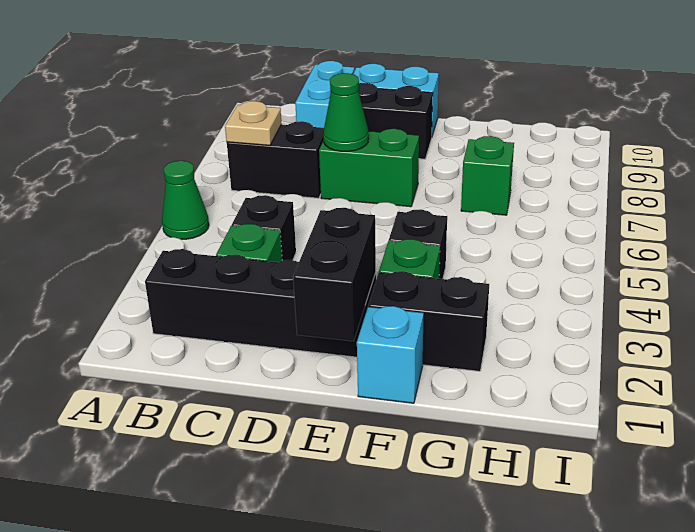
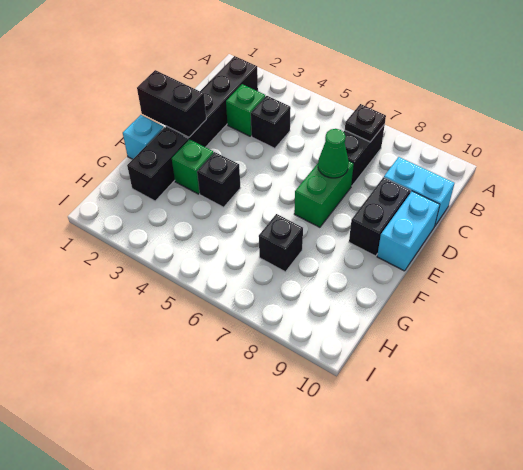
green cone A5 level 1 -> none
tan plate B7 level 2 -> black plate B7 level 2
green brick G7 level 1 -> black brick G7 level 1

